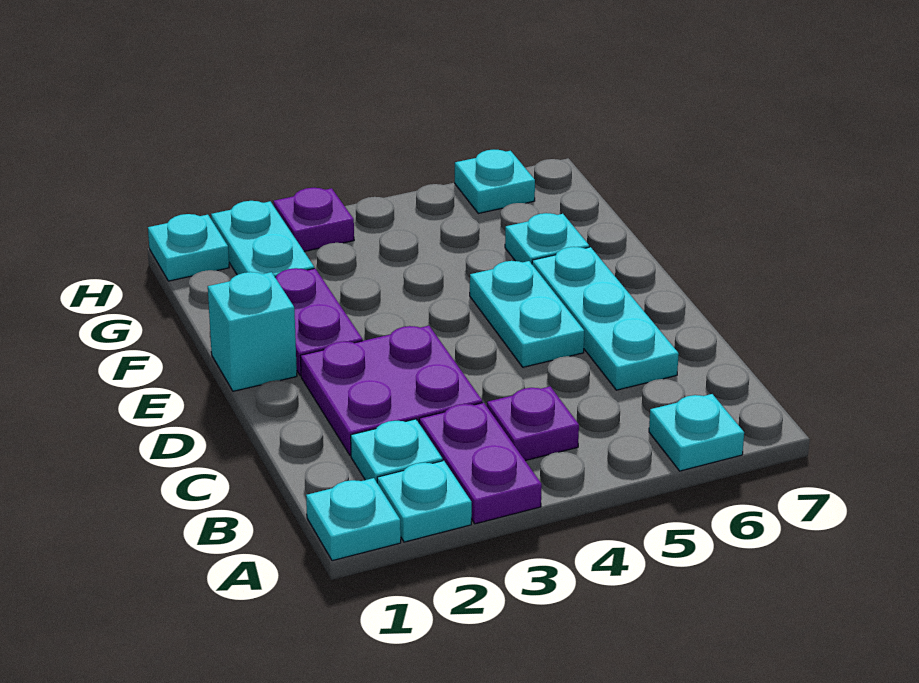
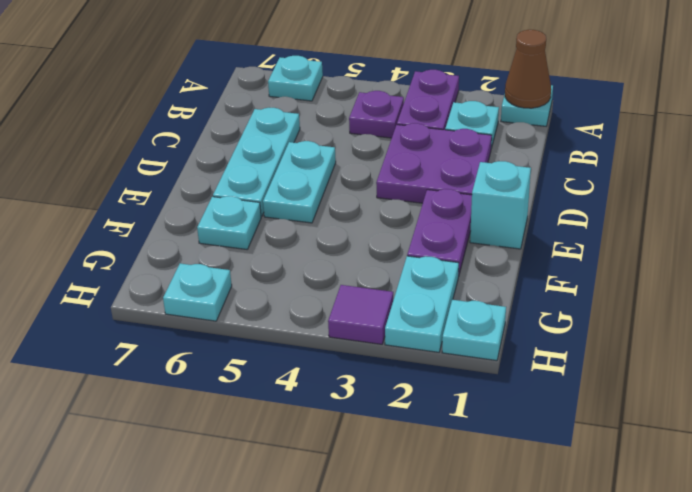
none -> brown cone A1 level 2
cyan plate A2 level 1 -> none
purple plate H3 level 1 -> purple tile H3 level 1

